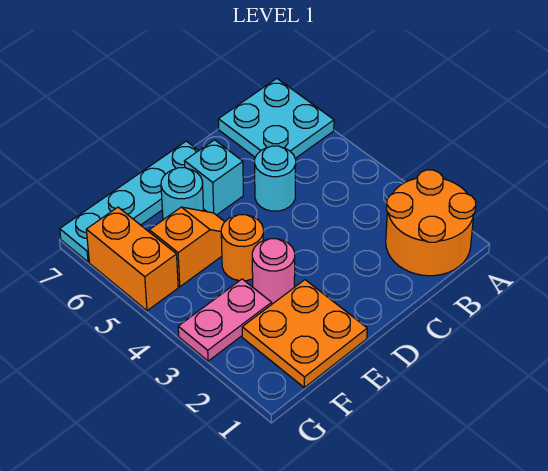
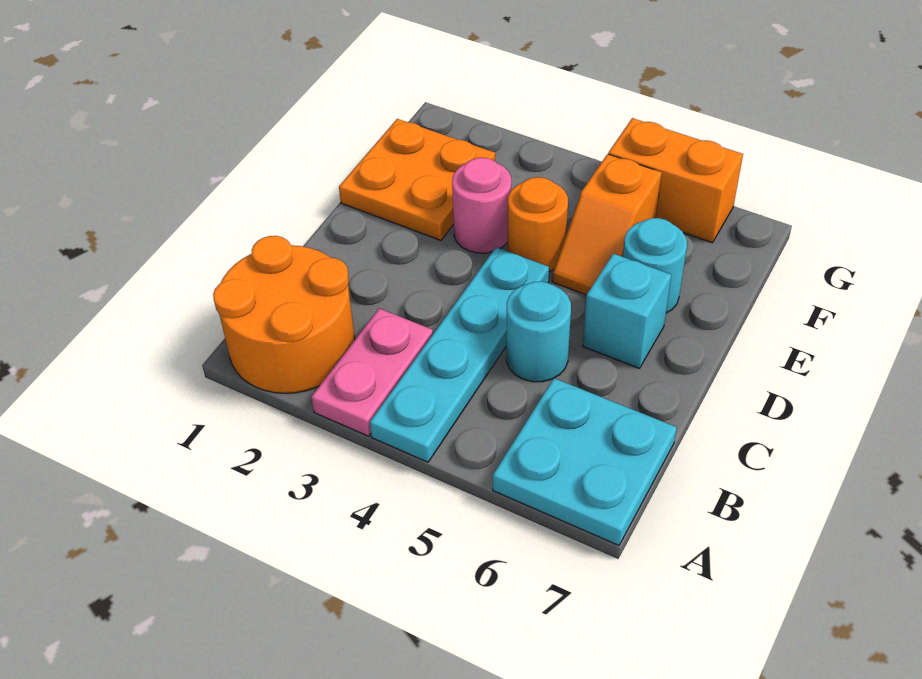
cyan plate D7:G7 level 1 -> cyan plate A4:D4 level 1
pink plate F3:G3 level 1 -> pink plate A3:B3 level 1

